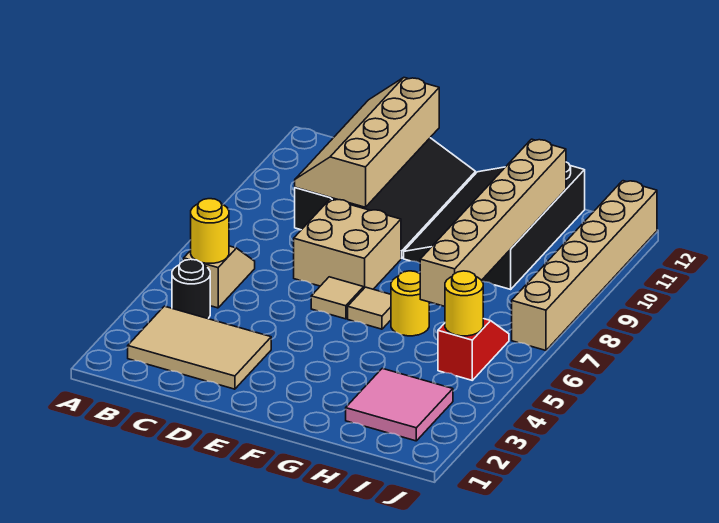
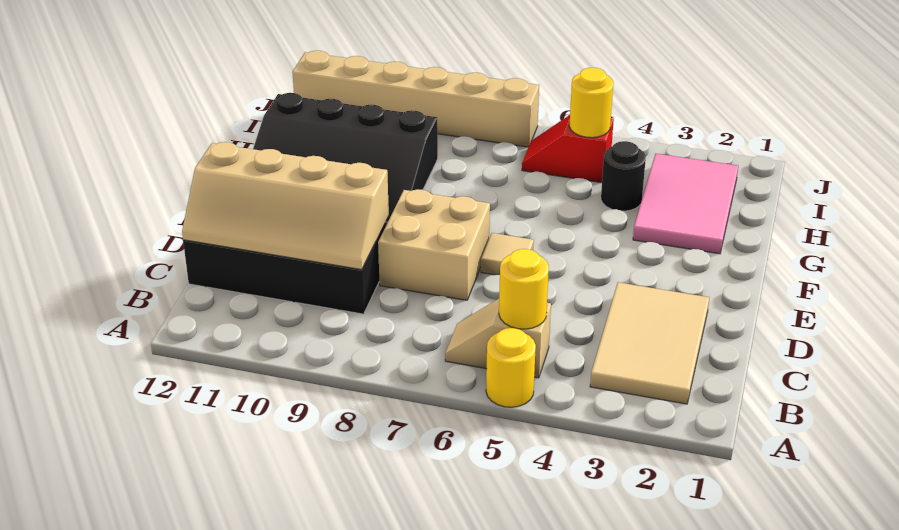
black round brick B4 level 1 -> black round brick H4 level 1
tan tile F6 level 1 -> none
yellow round brick G6 level 1 -> yellow round brick A5 level 1
pink tile H2:I3 level 1 -> pink tile G2:I3 level 1
tan brick H6:H11 level 2 -> none

